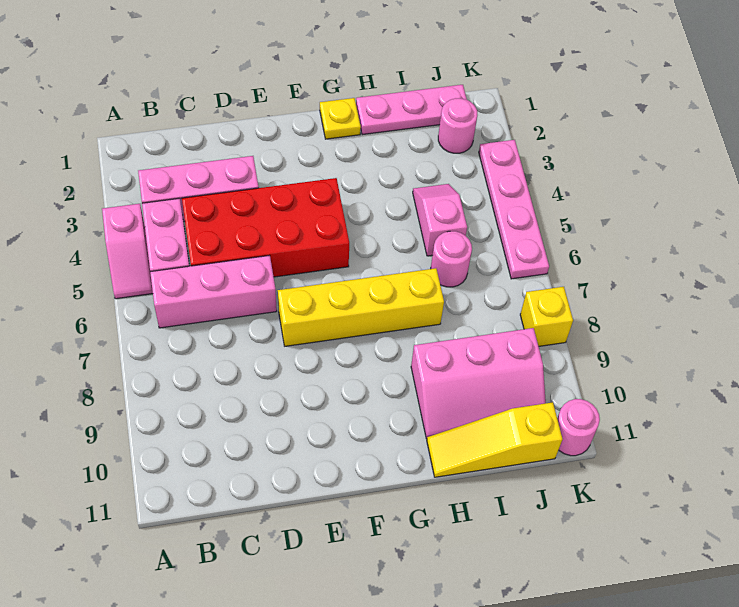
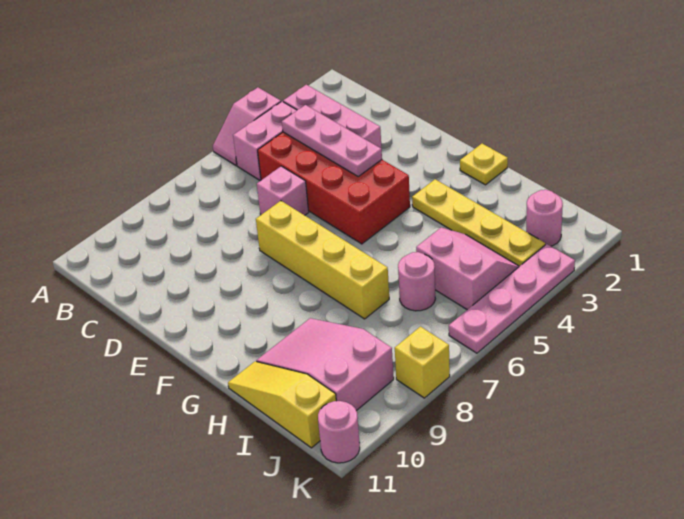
pink brick B6:D6 level 1 -> pink brick D6 level 1
none -> yellow plate G3:J3 level 1
pink plate H1:J1 level 1 -> pink plate C4:E4 level 2
pink slope H9:J10 level 1 top 9 -> pink slope H9:J10 level 1 top J
pink slope I4:I5 level 1 top 5 -> pink slope I4:J5 level 1 top 5

